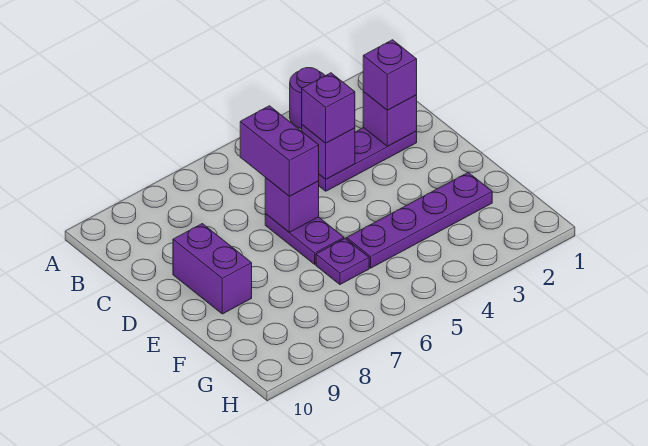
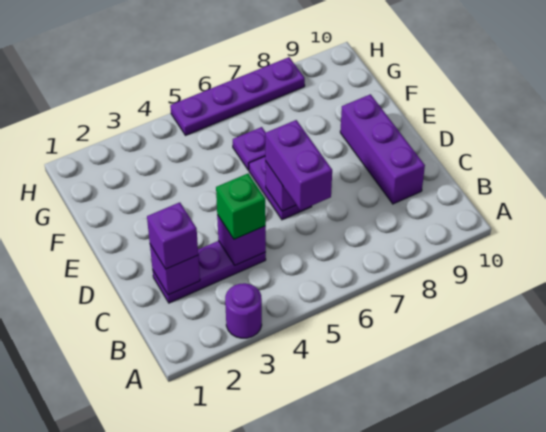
purple brick C4 level 3 -> green brick C4 level 3
purple brick D9:E9 level 1 -> purple brick C9:E9 level 1
purple plate F2:F5 level 1 -> purple plate H5:H8 level 1

